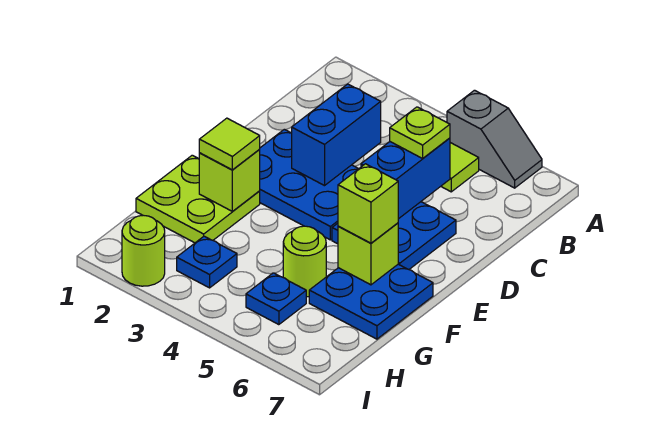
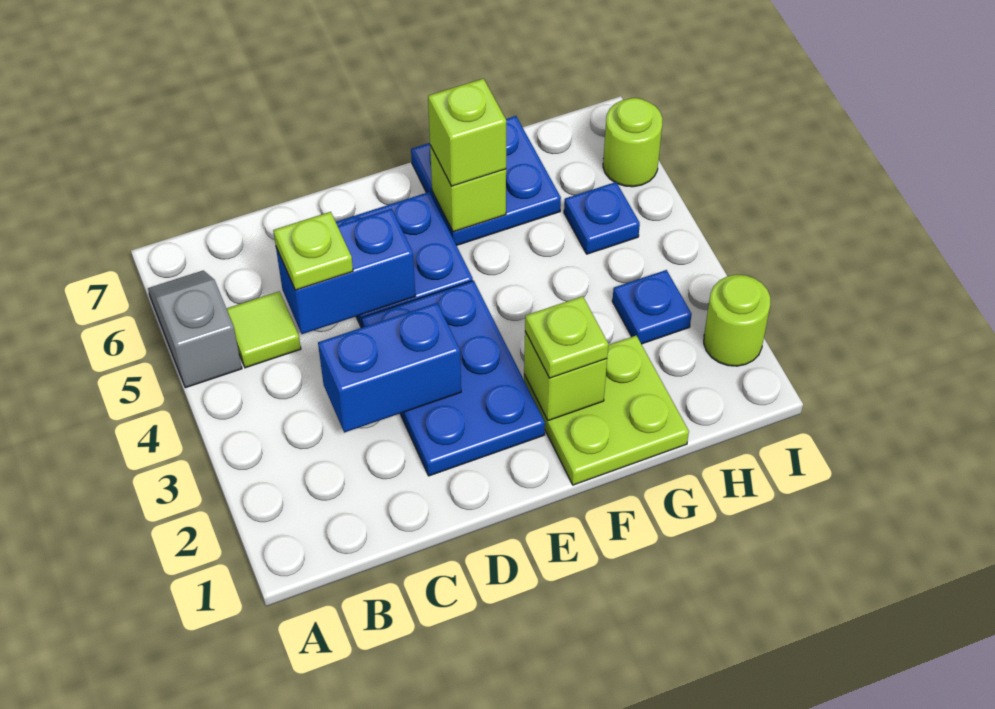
lime tile F2 level 3 -> lime plate F2 level 3
lime round brick G5 level 1 -> lime round brick I6 level 1

